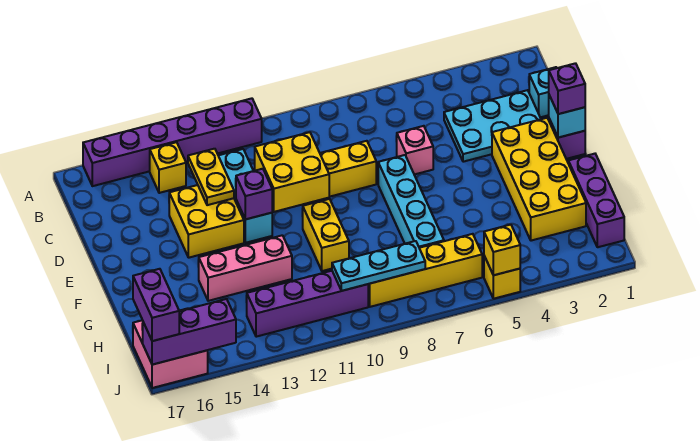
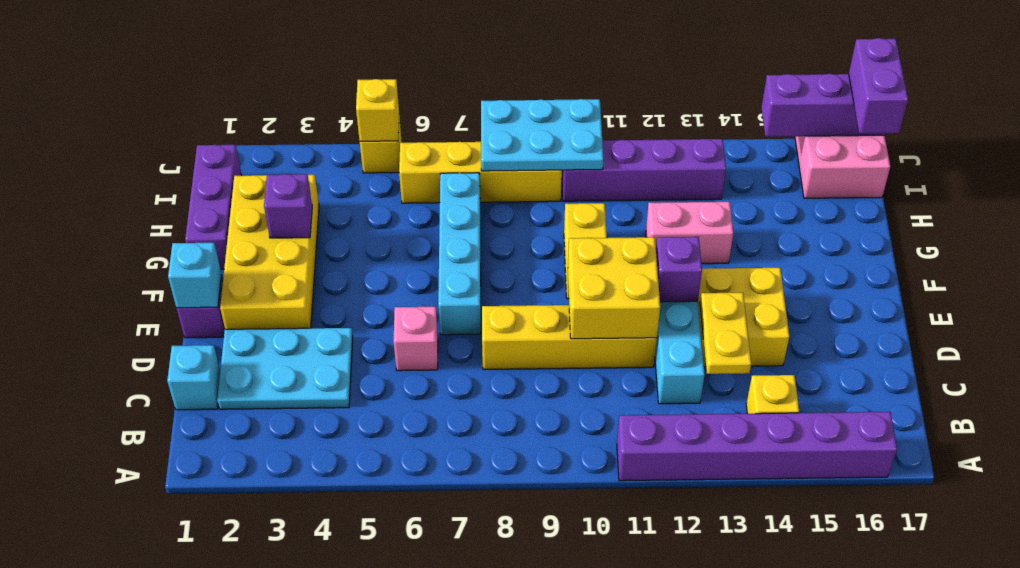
purple brick E1 level 3 -> purple brick G3 level 2
pink brick G12:G14 level 1 -> pink brick G12:G13 level 1
cyan plate I8:I10 level 2 -> cyan plate I8:J10 level 2

